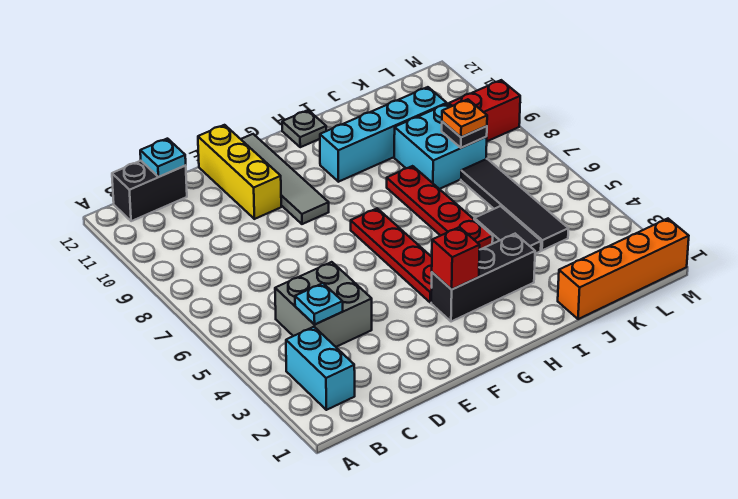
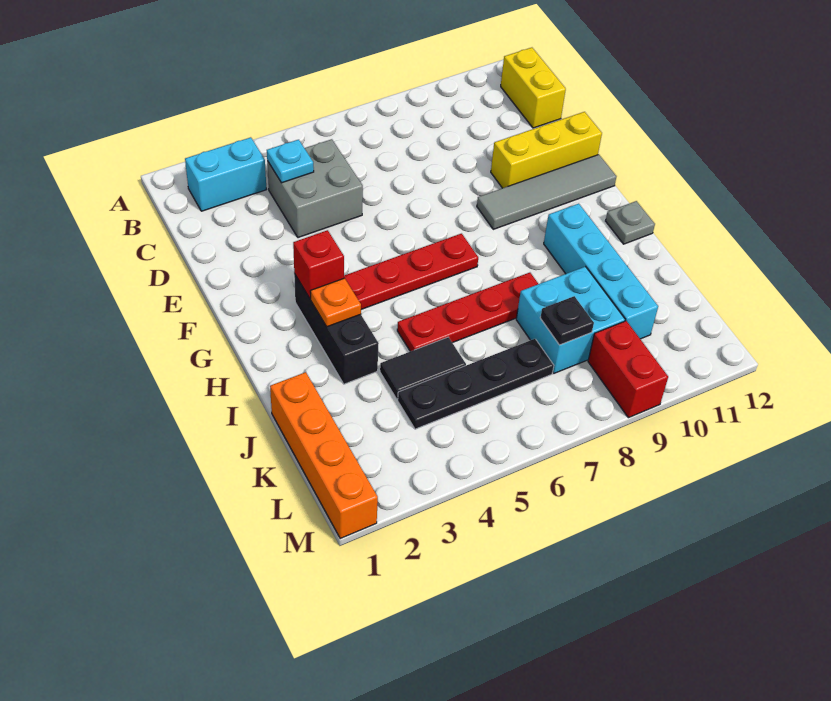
black brick B12:C12 level 1 -> yellow brick B12:C12 level 1
cyan plate C12 level 2 -> none
black tile K4:K7 level 1 -> black plate K4:K7 level 1
orange plate K8 level 3 -> orange plate H3 level 2

